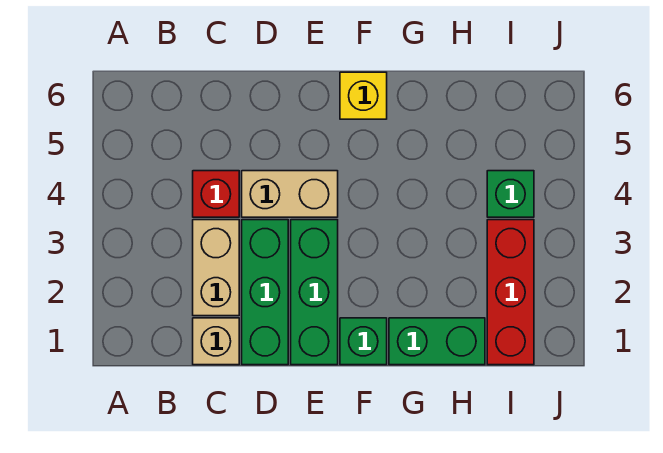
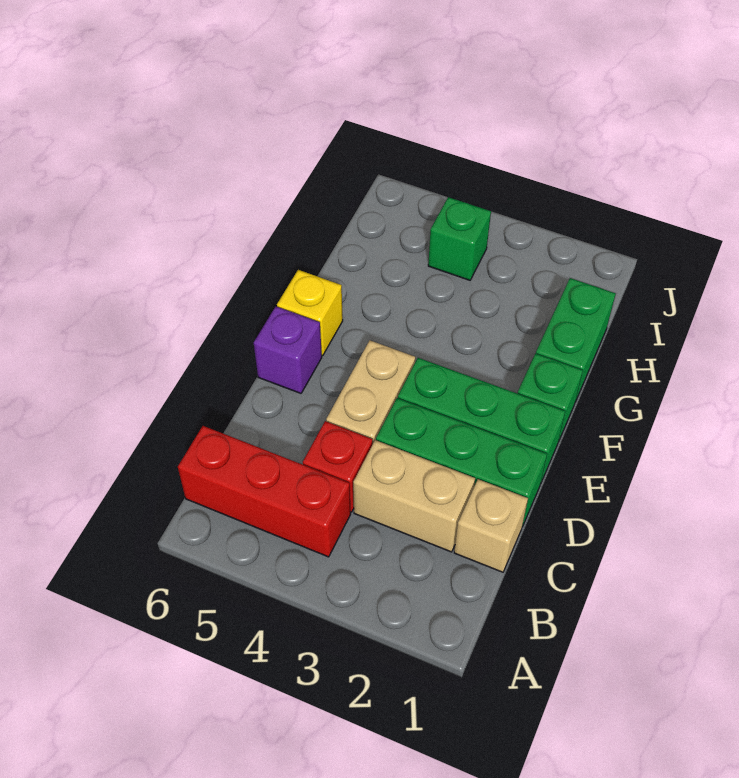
none -> purple brick E6 level 1
red brick I1:I3 level 1 -> red brick B4:B6 level 1

